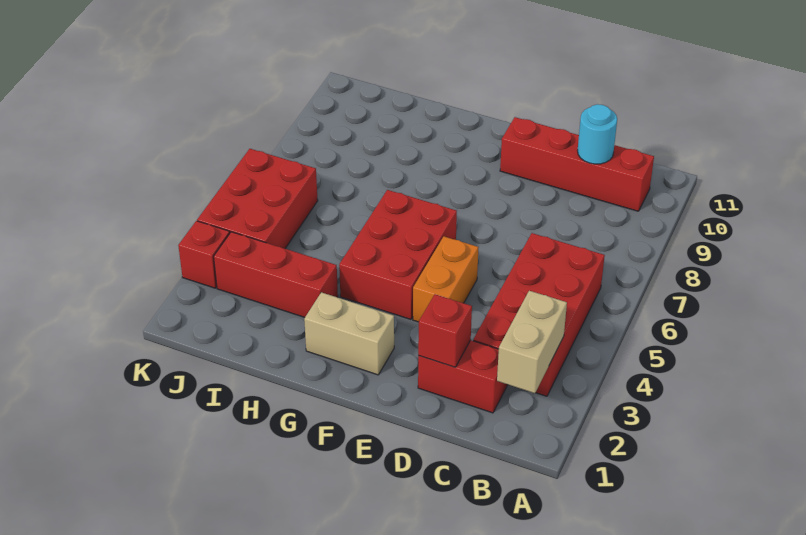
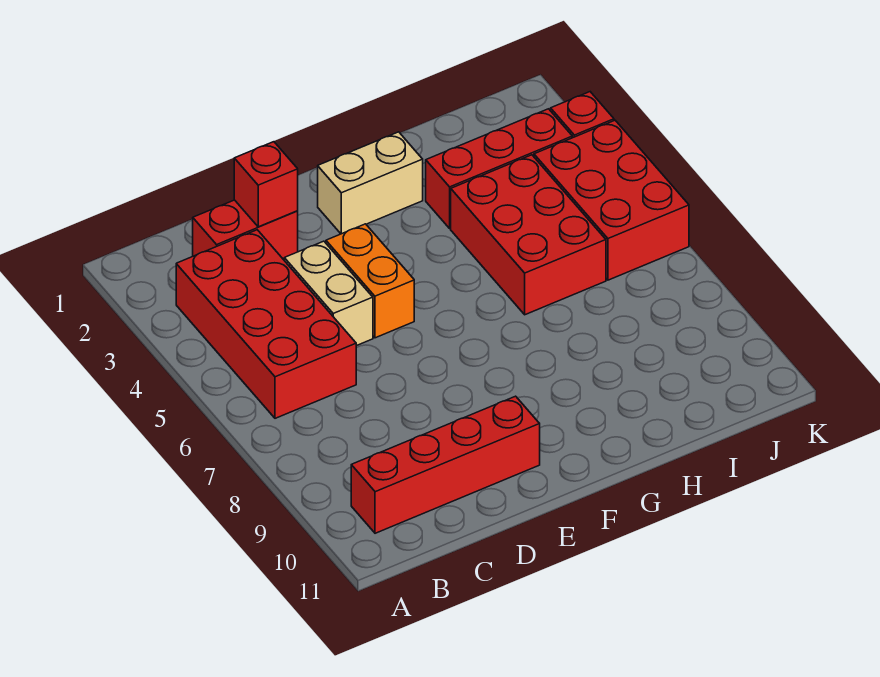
tan brick B2:B3 level 2 -> tan brick D4:D5 level 1
cyan round brick C10 level 2 -> none
red brick F4:G6 level 1 -> red brick H4:I6 level 1

